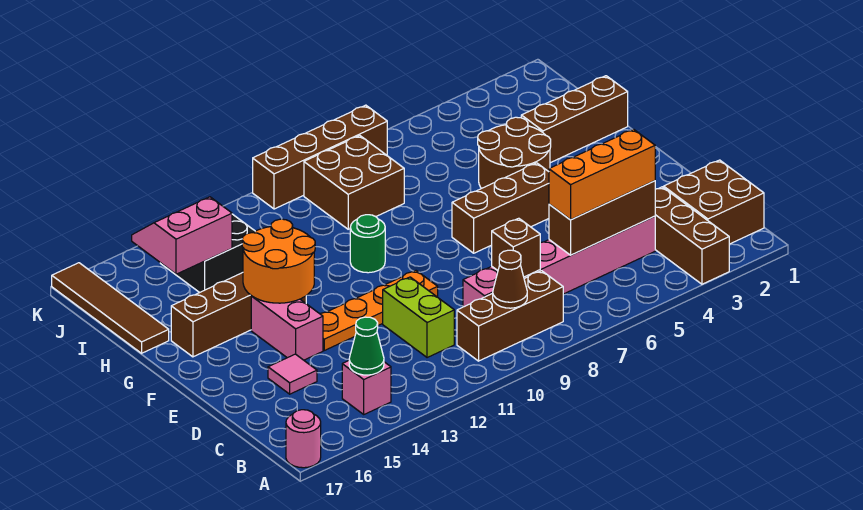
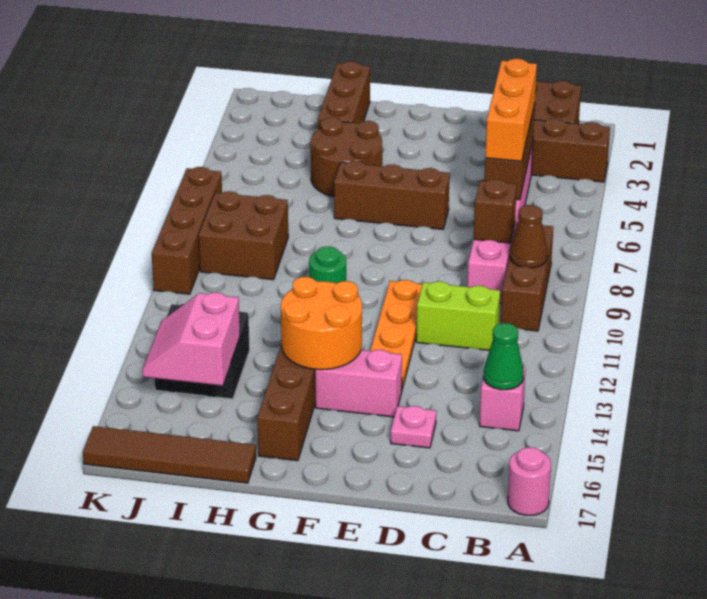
pink tile D15 level 1 -> pink plate D15 level 1
brown brick F5:F7 level 1 -> brown brick E6:G6 level 1

